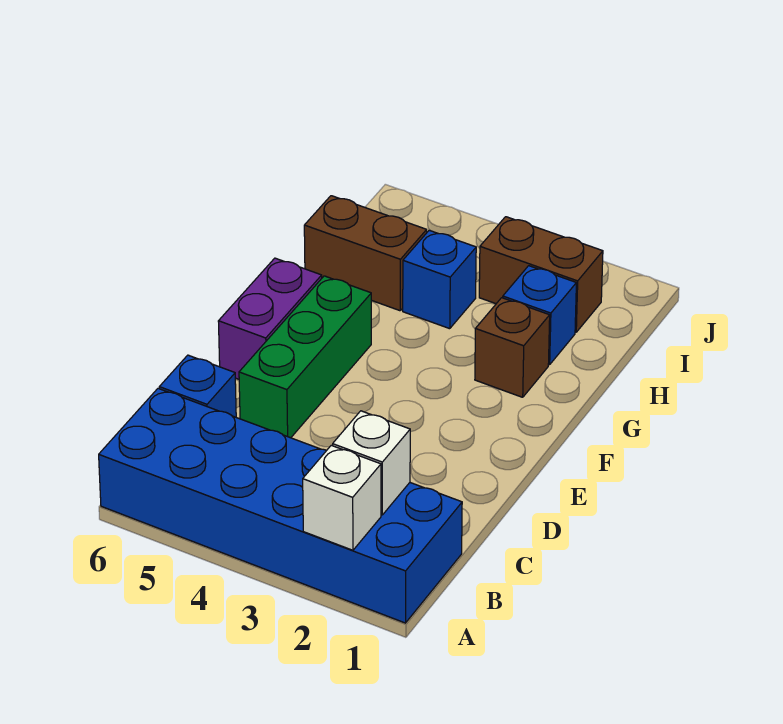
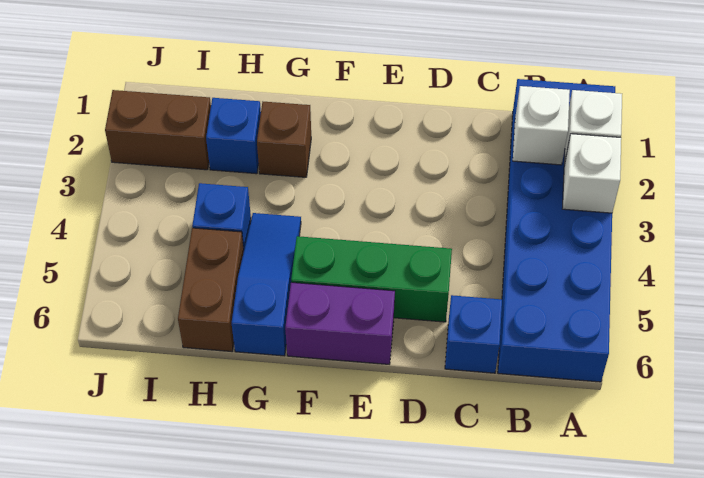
none -> white brick A3 level 2
none -> blue slope G4:G6 level 1 top 6
brown brick I2:I3 level 1 -> brown brick I2:J2 level 1

